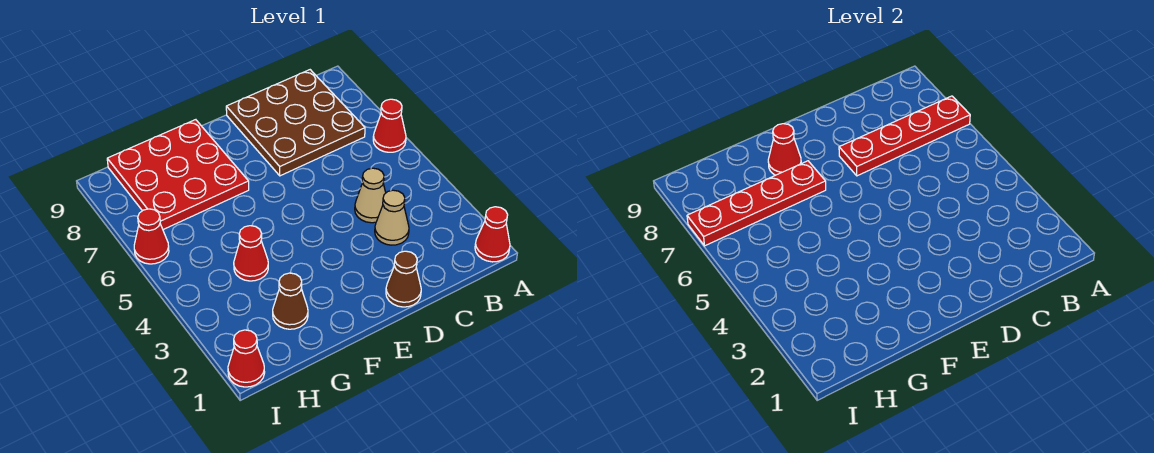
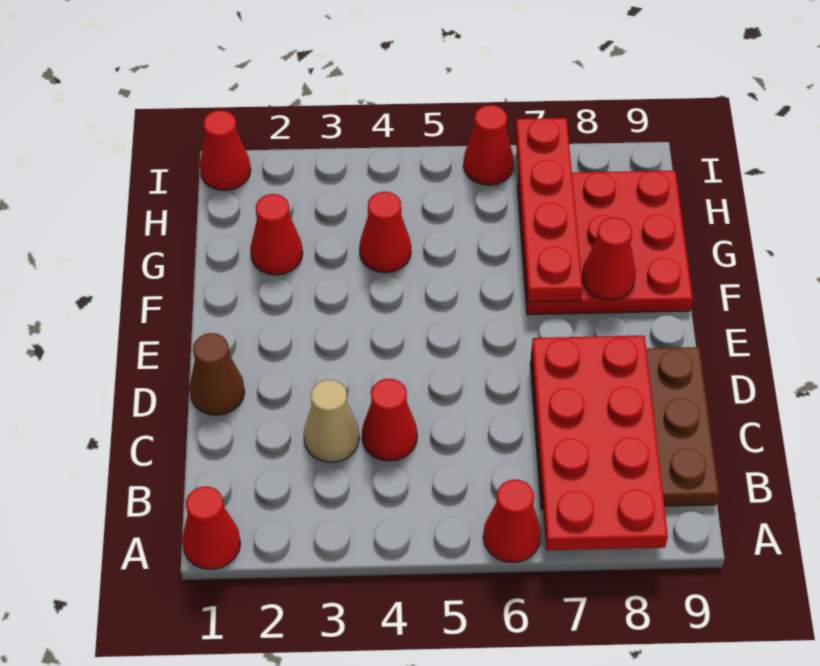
red plate A7:D7 level 2 -> red plate A7:D8 level 2
tan cone C4 level 1 -> red cone C4 level 1
brown cone G2 level 1 -> red cone G2 level 1

